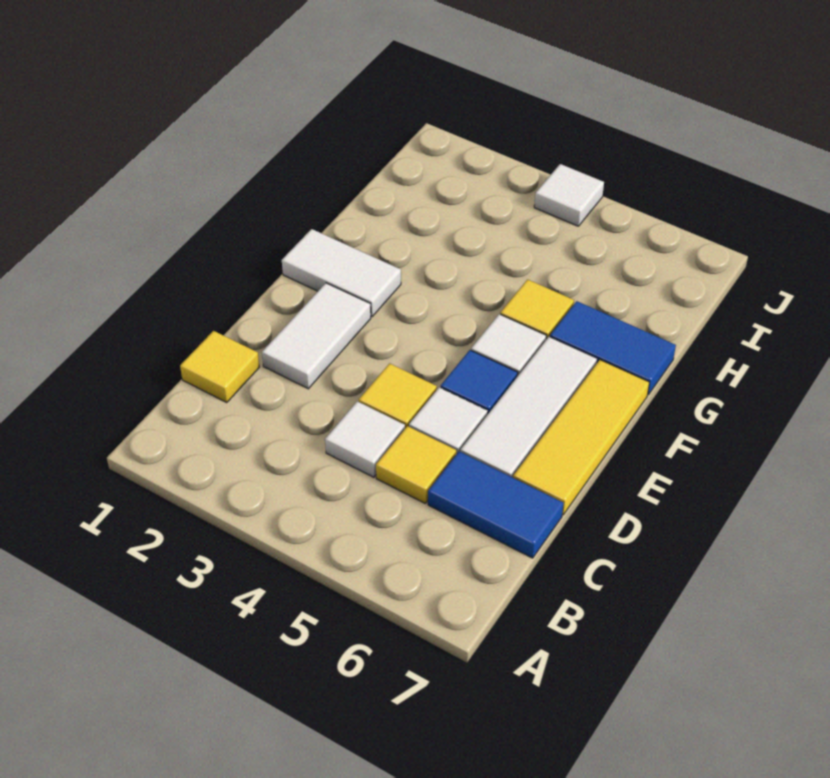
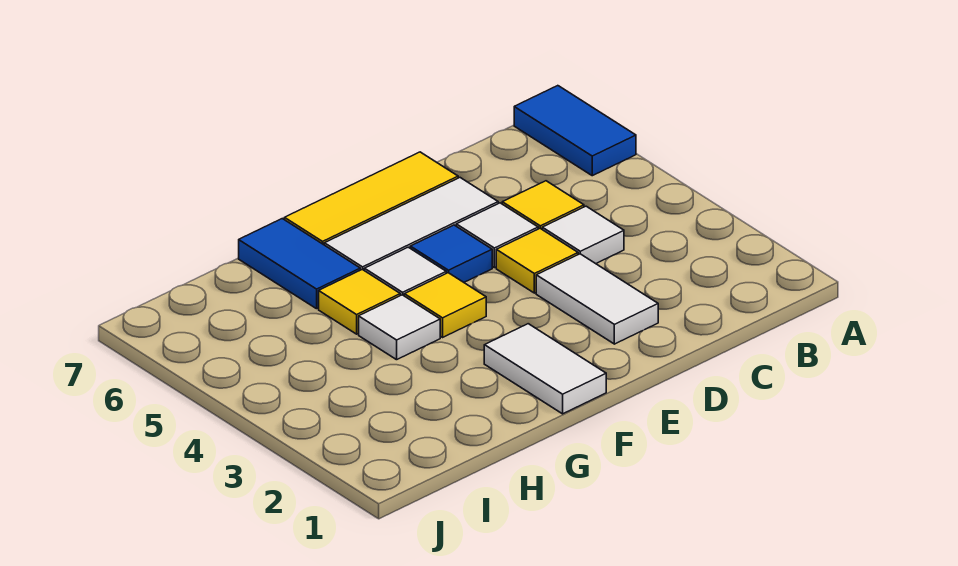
yellow tile C1 level 1 -> yellow tile F4 level 1
blue tile C6:C7 level 1 -> blue tile A6:A7 level 1
white tile D2:E2 level 1 -> white tile D2:D3 level 1
white tile J4 level 1 -> white tile G4 level 1

